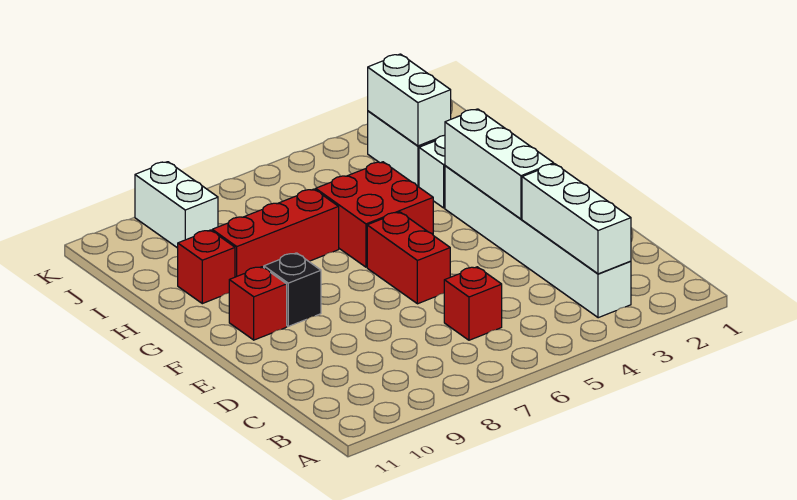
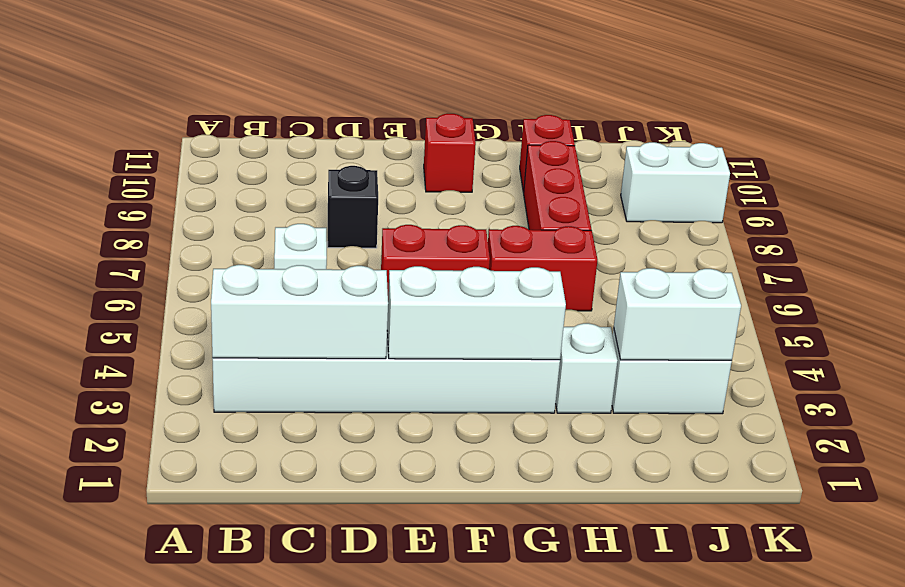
red brick C6 level 1 -> white brick C6 level 1
black brick F9 level 1 -> black brick D8 level 1
red brick G5:H6 level 1 -> red brick G6:H6 level 1

